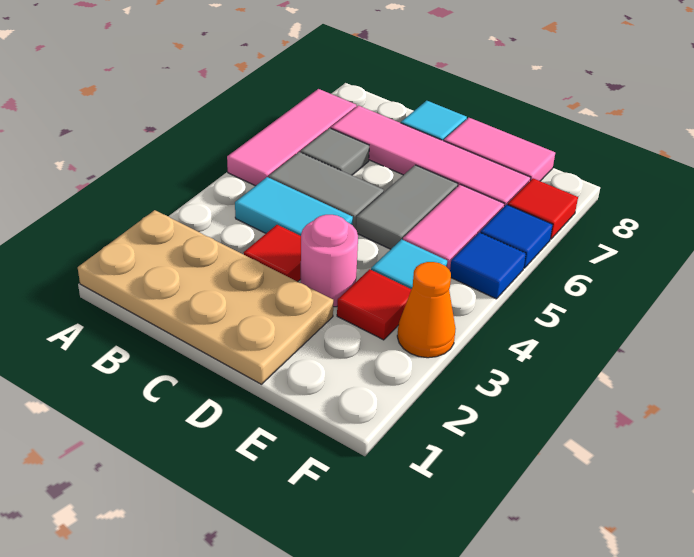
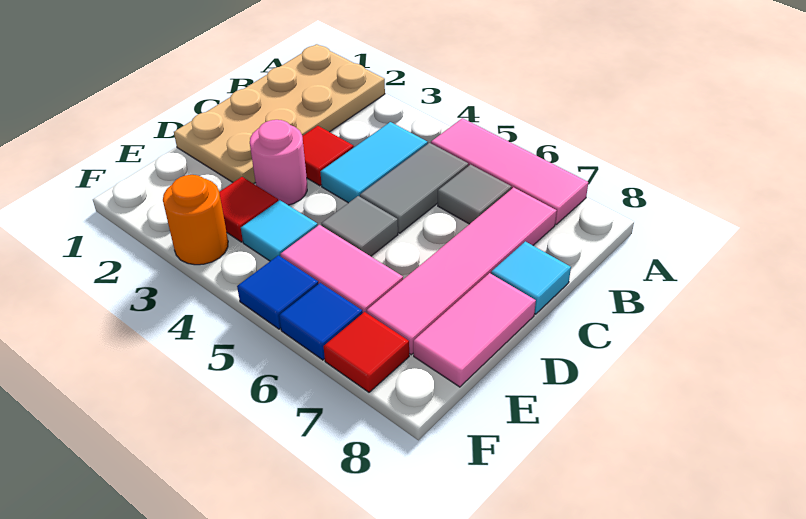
grey tile D5:D6 level 1 -> grey tile D5 level 1
orange cone F3 level 1 -> orange round brick F3 level 1

